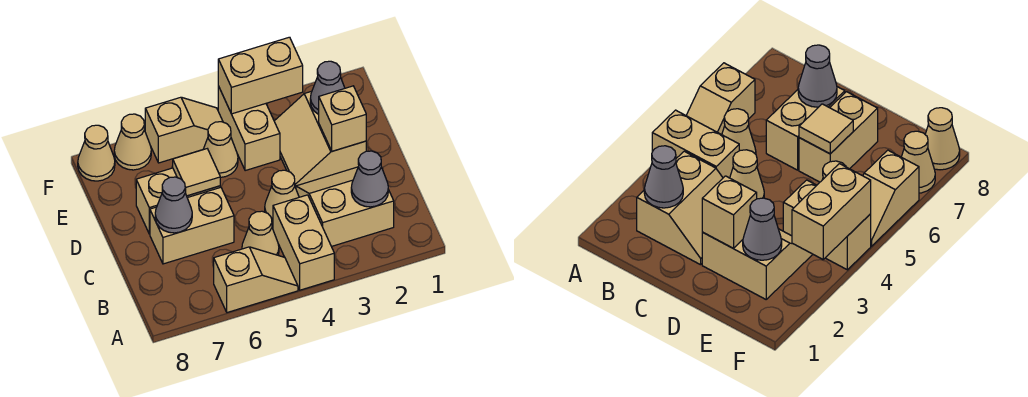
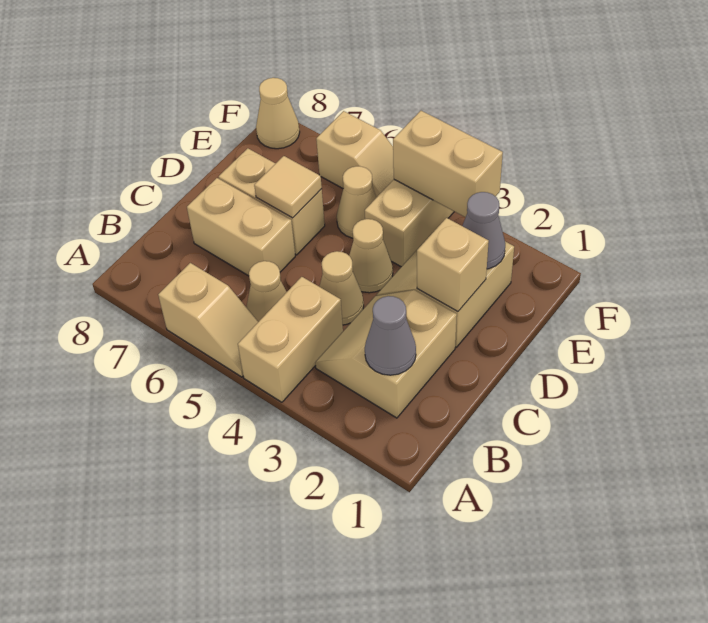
tan slope B2:C3 level 1 top B -> tan slope B2:C3 level 1 top 2
grey cone C7 level 2 -> none
tan cone F7 level 1 -> tan cone D4 level 1

